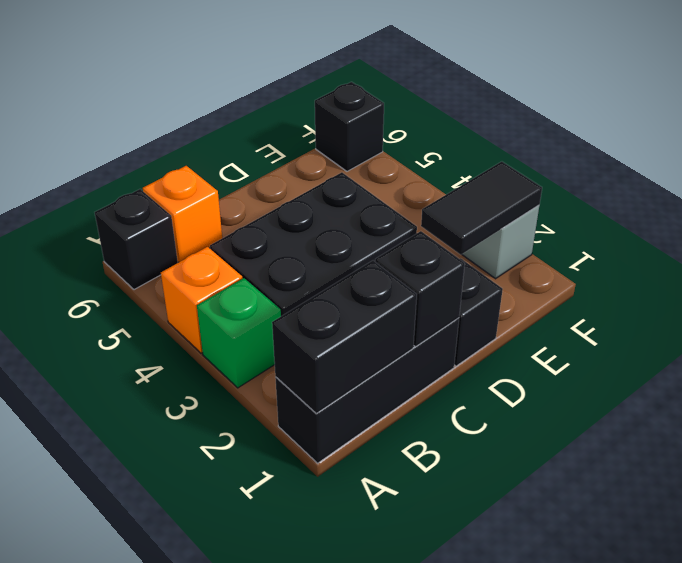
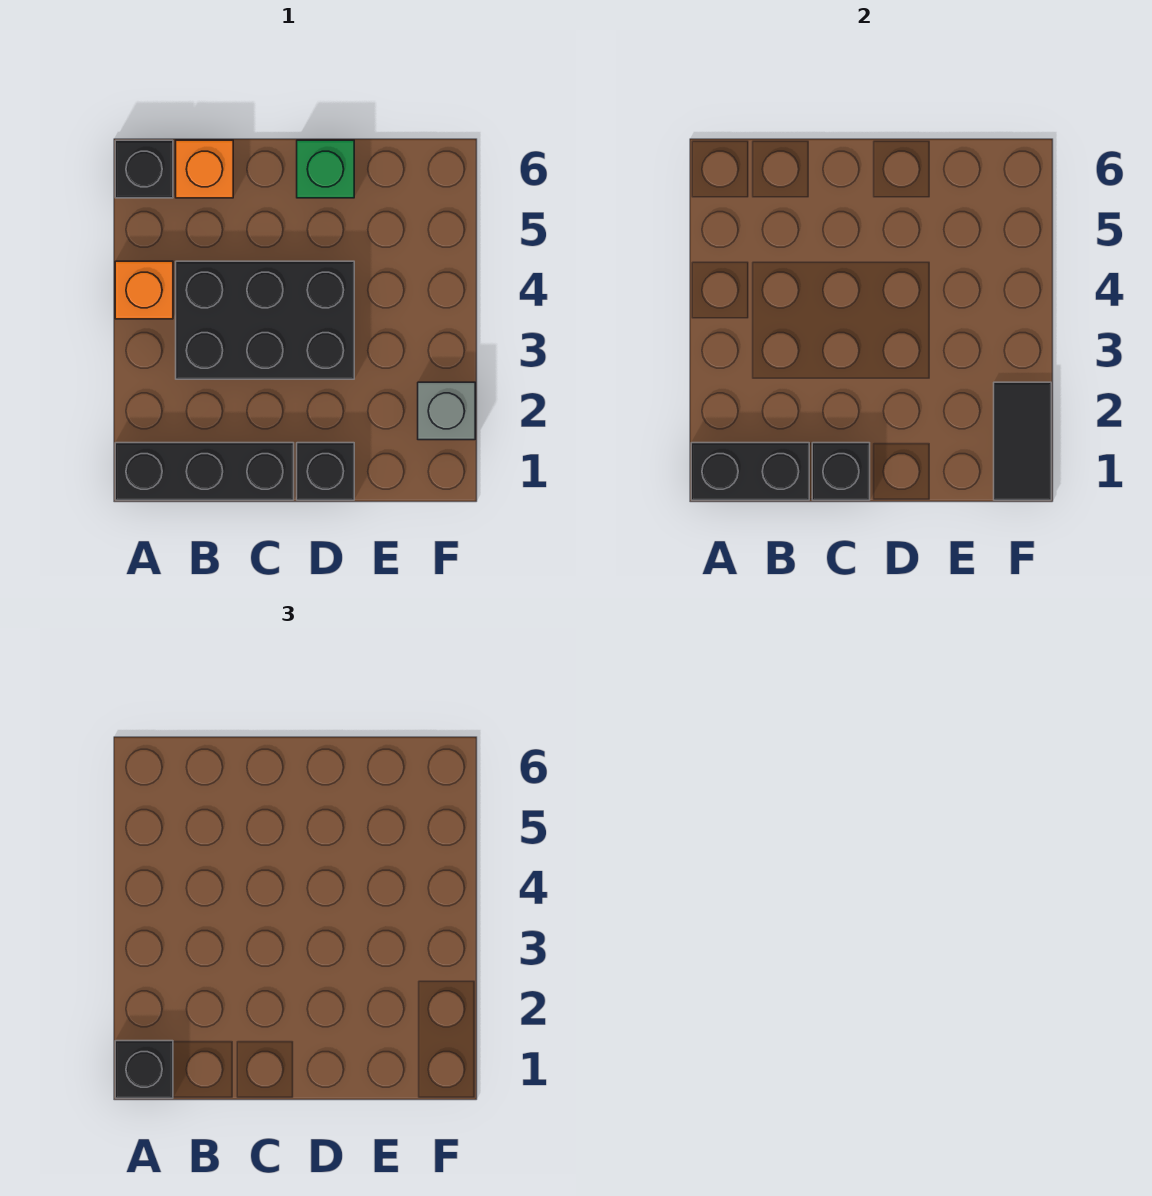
green brick A3 level 1 -> green brick D6 level 1
black tile E2:F2 level 2 -> black tile F1:F2 level 2
black brick F6 level 1 -> black brick A1 level 3

